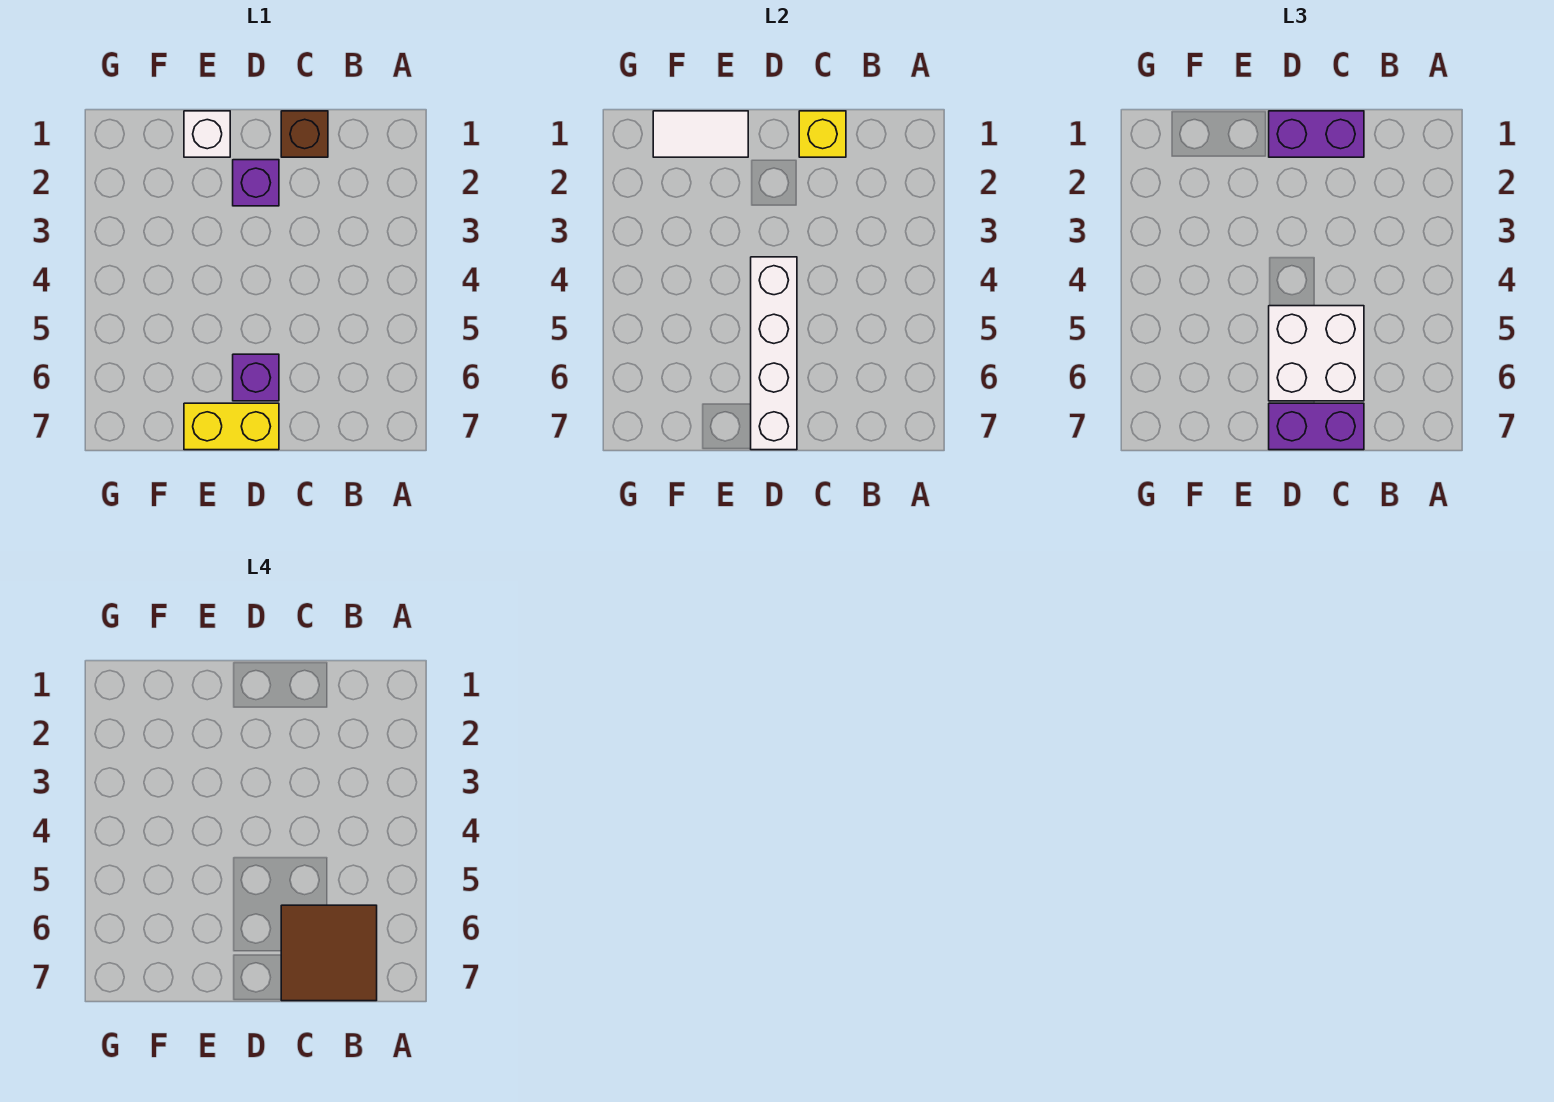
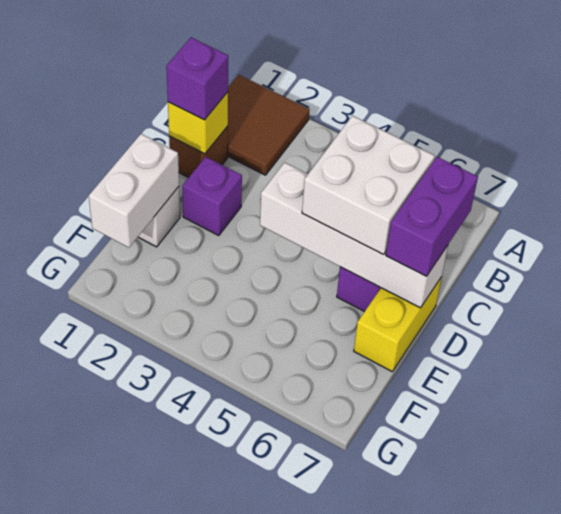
brown tile B6:C7 level 4 -> brown tile A1:B2 level 1
purple brick C1:D1 level 3 -> purple brick C1 level 3
white tile E1:F1 level 2 -> white brick E1:F1 level 2

